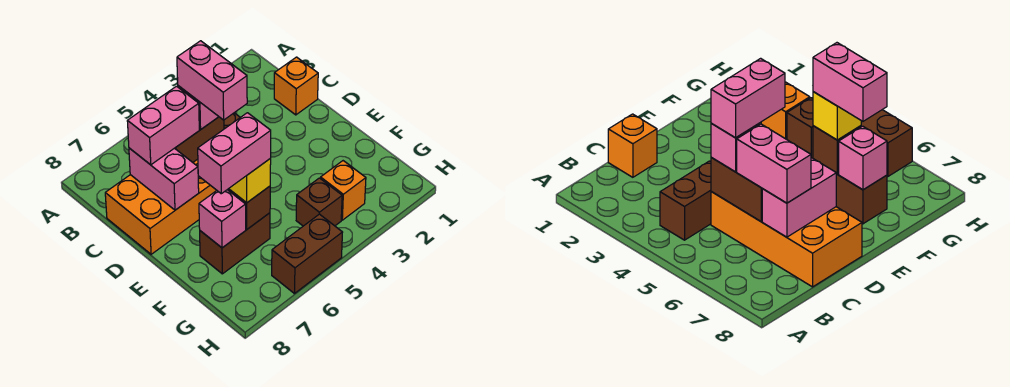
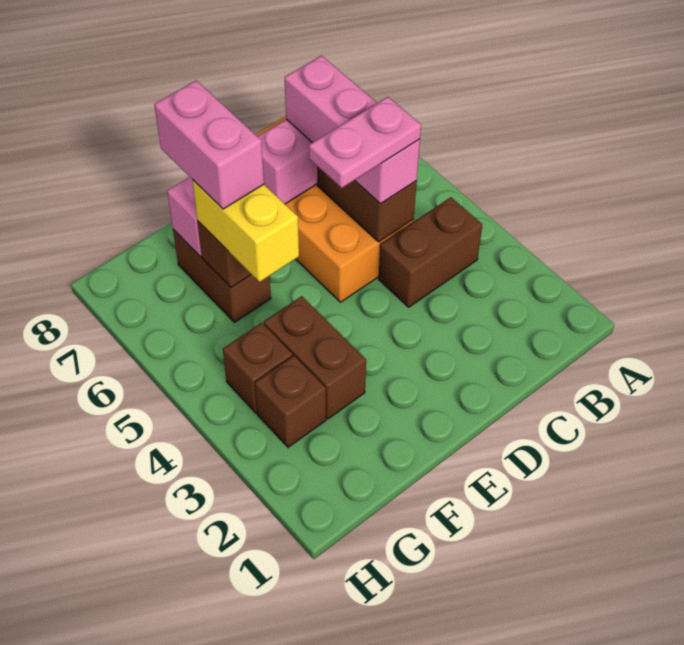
orange brick C1 level 1 -> none
pink brick C5:D5 level 4 -> pink plate C5:D5 level 4
yellow brick F6 level 3 -> yellow brick F5:F6 level 3
orange brick G3 level 1 -> brown brick G3 level 1
brown brick H5:H6 level 1 -> brown brick F3:F4 level 1

